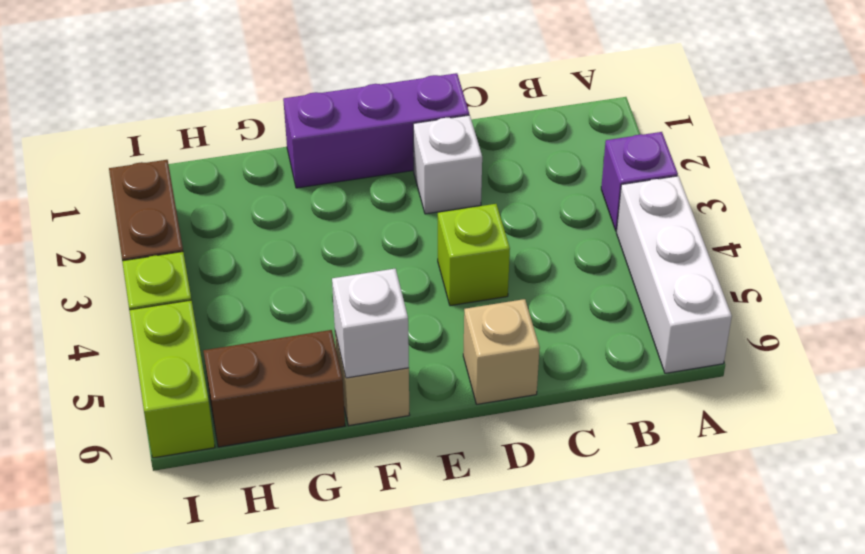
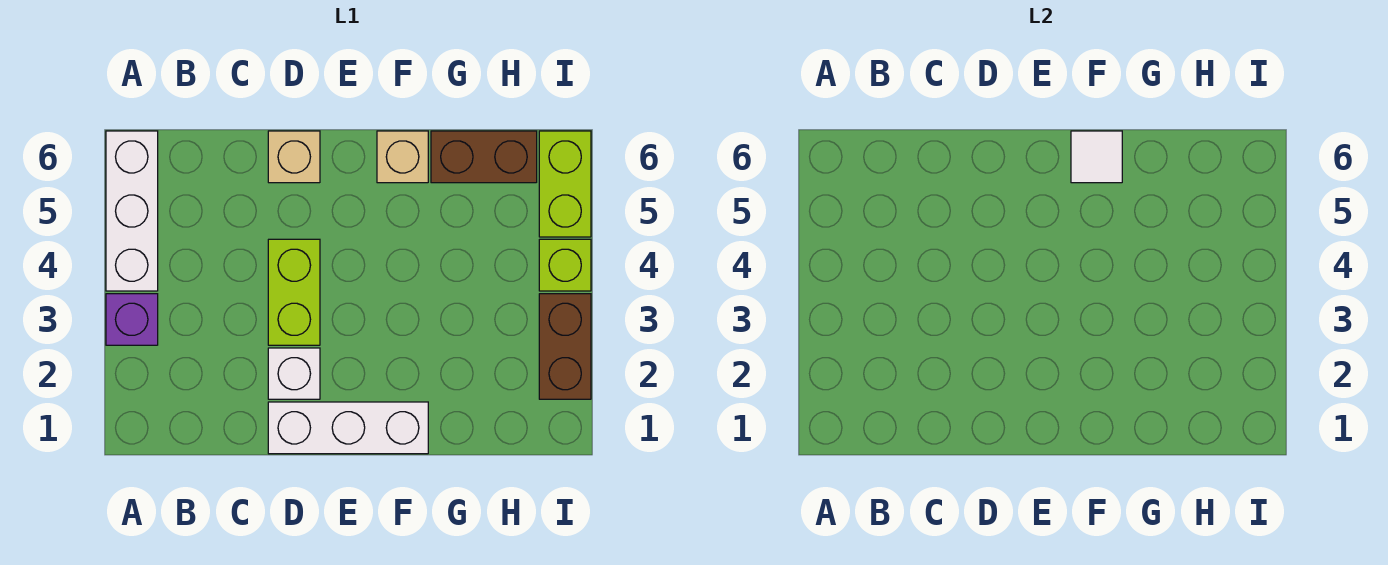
purple brick D1:F1 level 1 -> white brick D1:F1 level 1
lime brick D4 level 1 -> lime brick D3:D4 level 1
white brick F6 level 2 -> white tile F6 level 2

